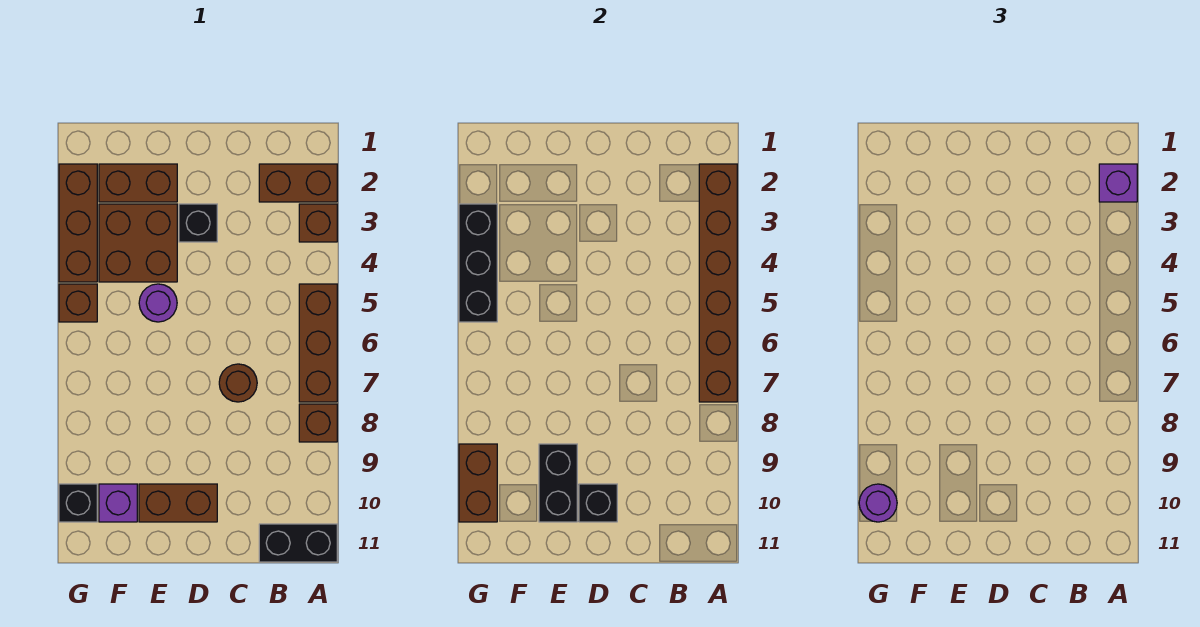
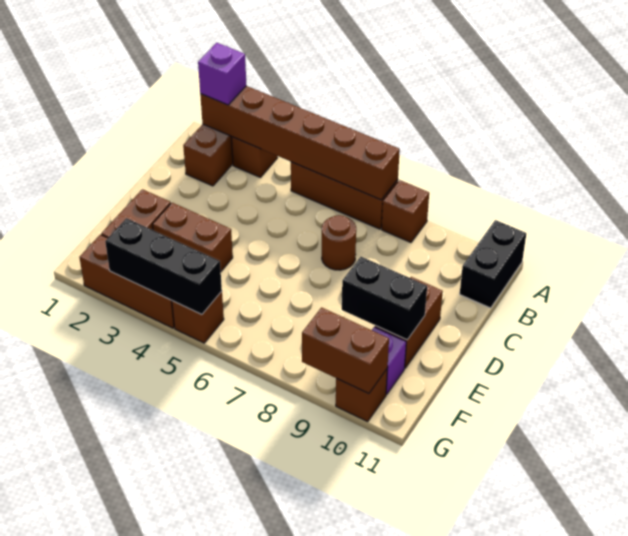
black brick D3 level 1 -> none
black brick D10 level 2 -> none
brown brick E3:F4 level 1 -> brown brick E3:E4 level 1
purple round brick E5 level 1 -> none
black brick G10 level 1 -> brown brick G10 level 1
purple round brick G10 level 3 -> none

